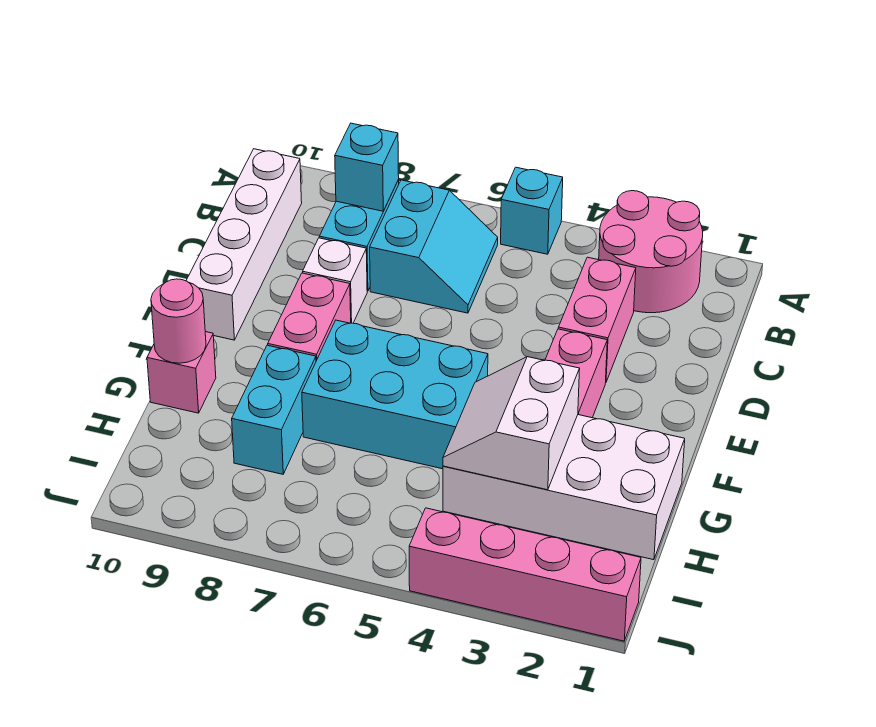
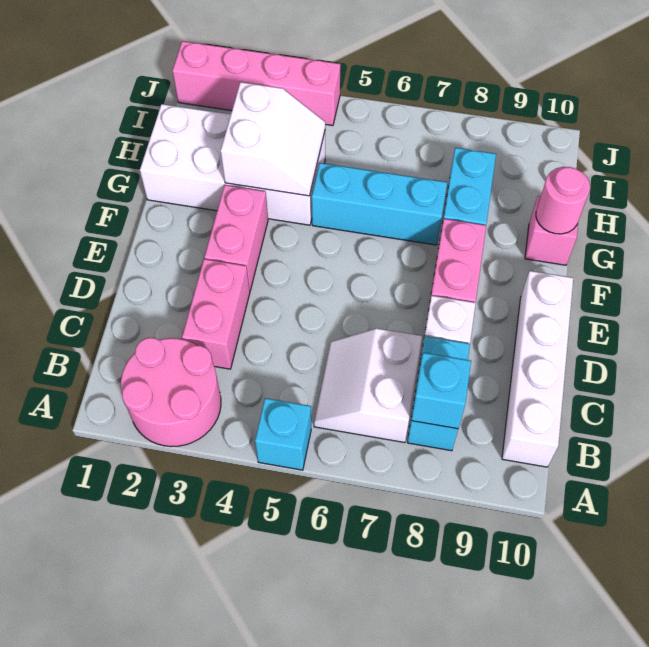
cyan slope B6:C7 level 1 top 7 -> white slope B6:C7 level 1 top 7
cyan brick F5:G7 level 1 -> cyan brick G5:G7 level 1

